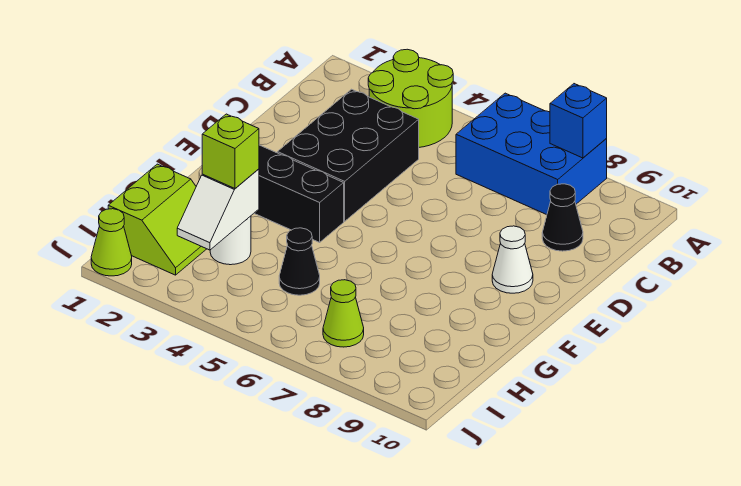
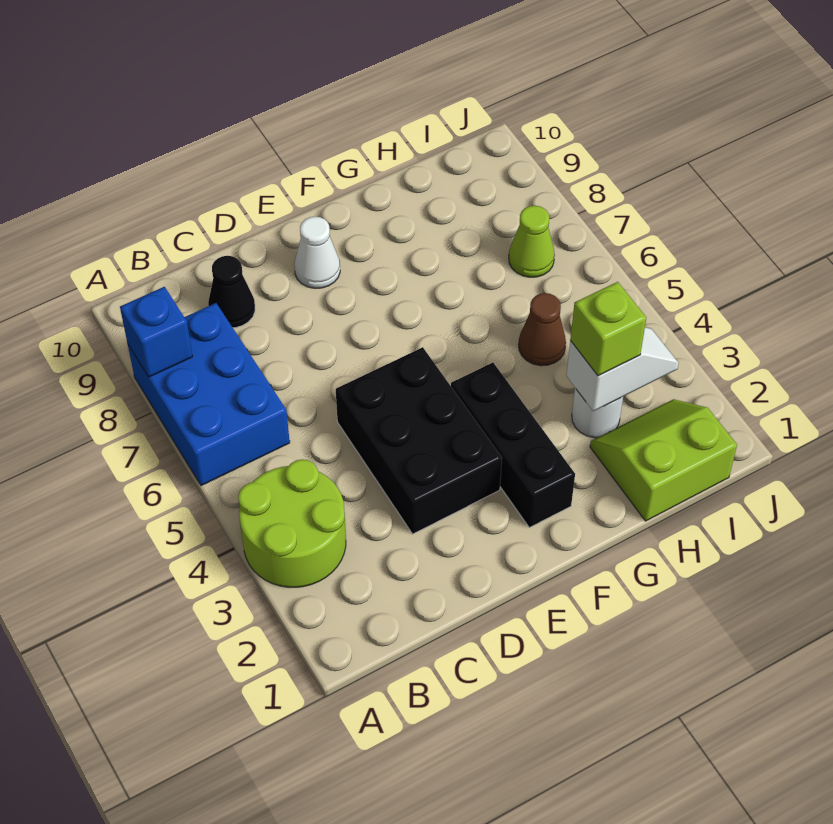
black brick C3:E4 level 1 -> black brick D3:E5 level 1
black cone H5 level 1 -> brown cone H5 level 1
lime cone J1 level 1 -> none

